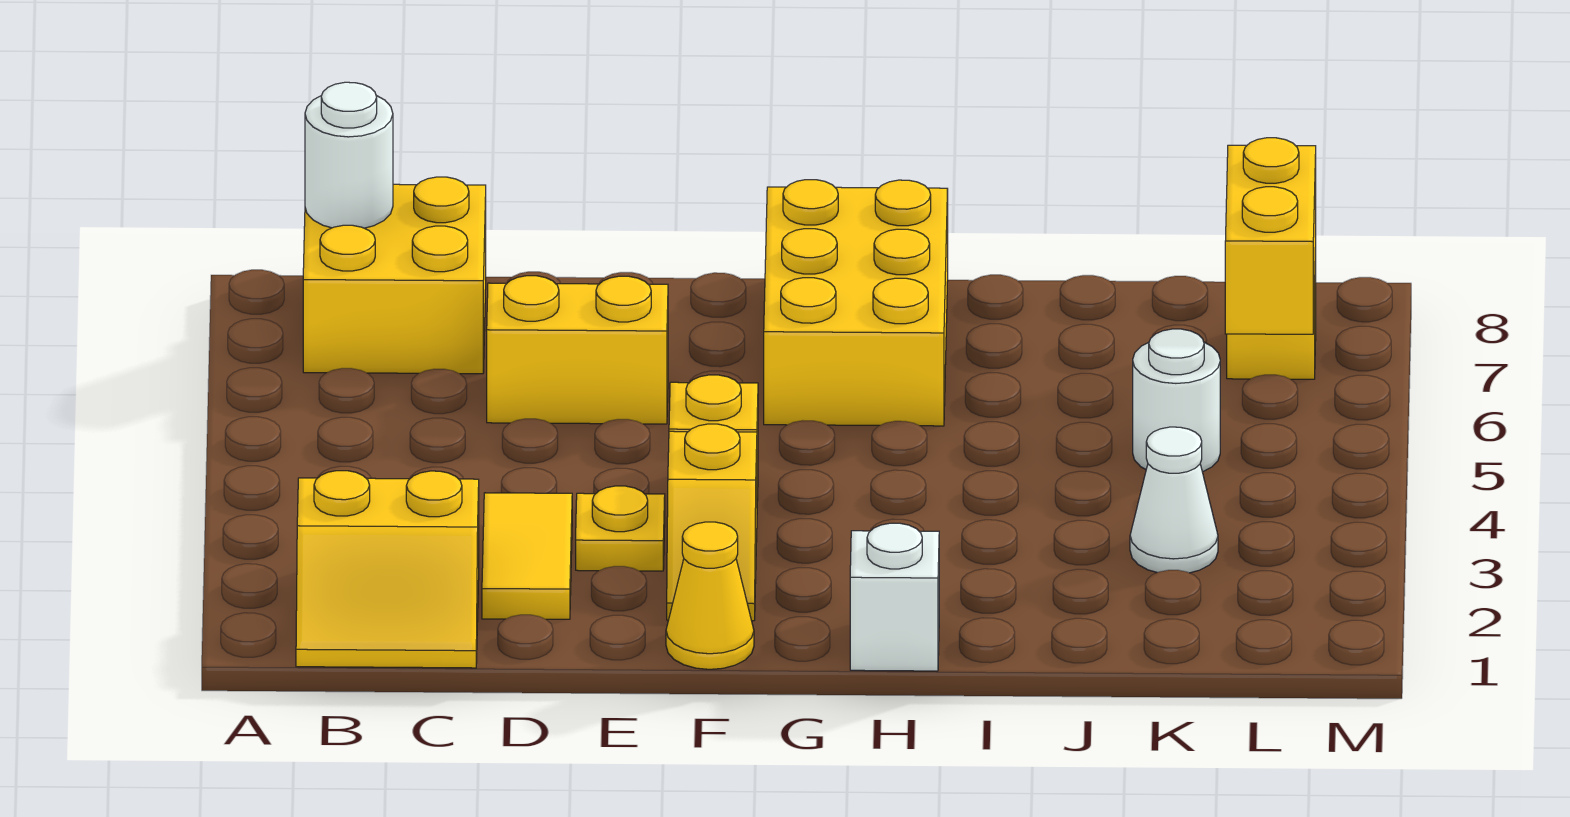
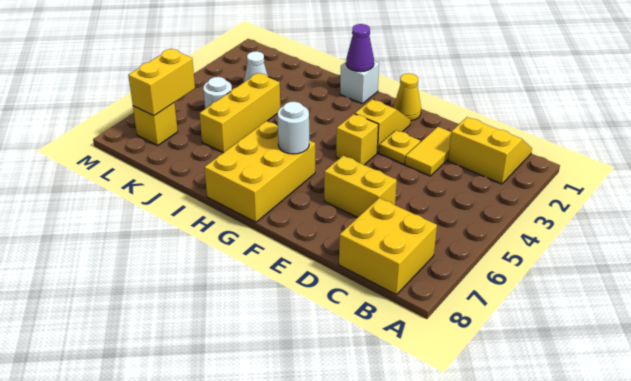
white round brick B8 level 2 -> white round brick G6 level 2
none -> purple cone H1 level 2
none -> yellow brick J4:J6 level 1

